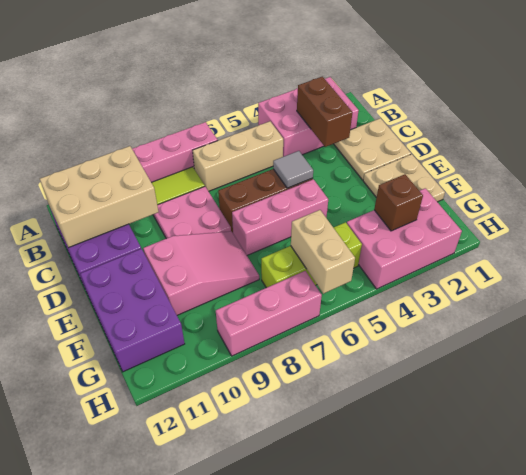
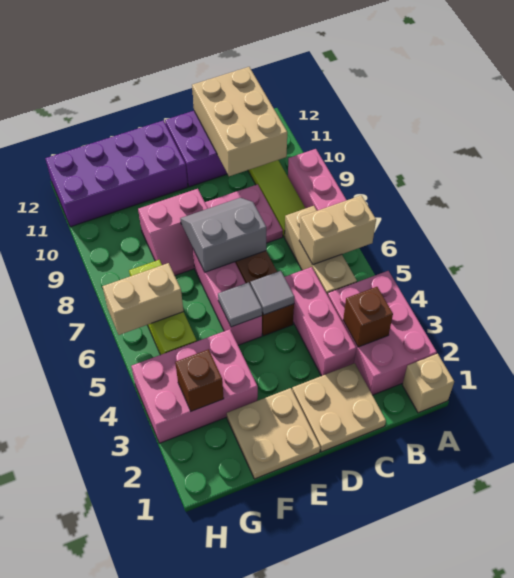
none -> tan brick A1 level 1
none -> tan brick A6:B6 level 2
brown brick B3:C3 level 2 -> brown brick B3 level 2
none -> grey slope D7:E8 level 2 top 7
none -> grey tile E5 level 2
pink slope E8:F10 level 1 top 10 -> pink slope E8:F9 level 1 top 9
purple brick E11:G12 level 1 -> purple brick E11:H12 level 1
pink brick G2:H4 level 1 -> pink brick F3:H4 level 1
pink brick H7:H9 level 1 -> pink brick C3:C5 level 1

